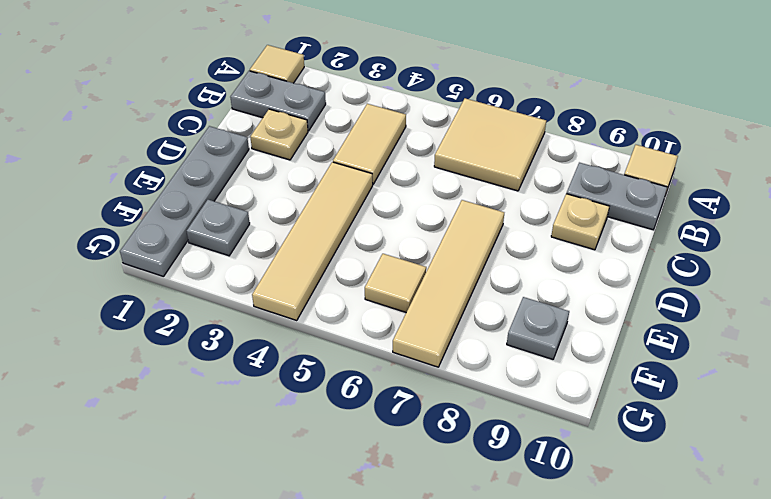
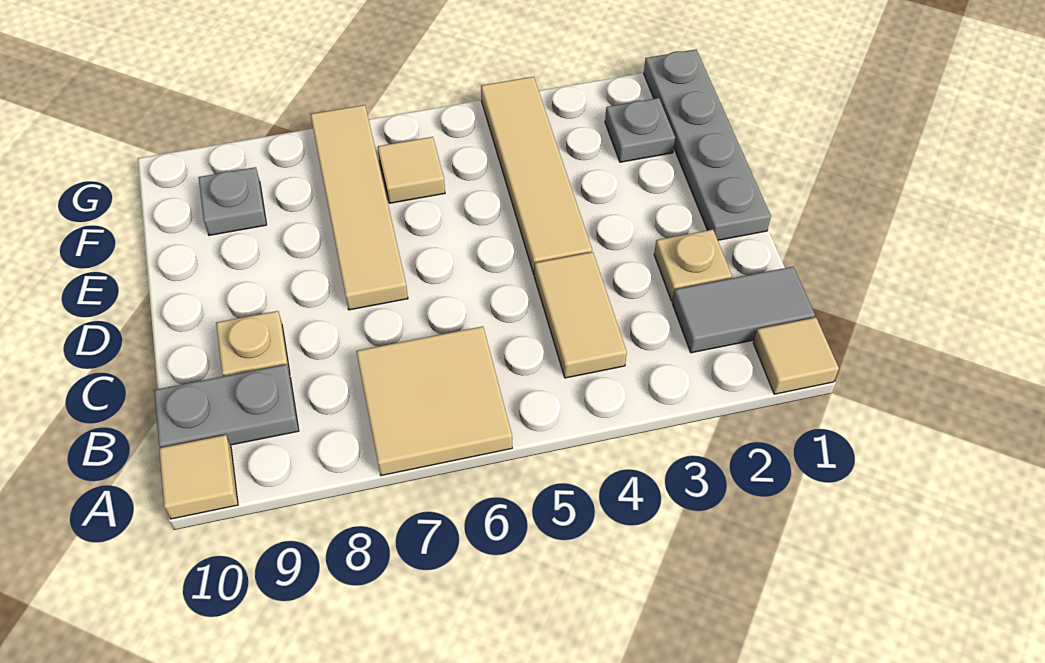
grey plate B1:B2 level 1 -> grey tile B1:B2 level 1

